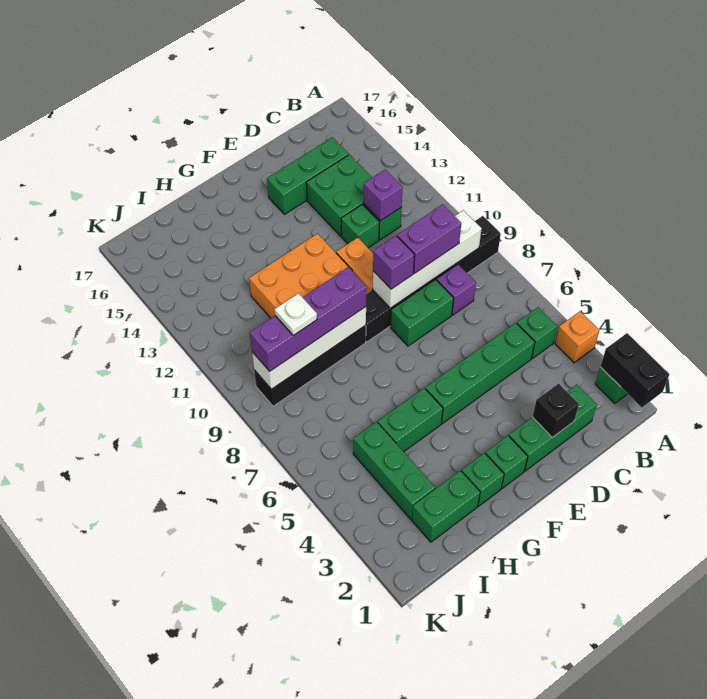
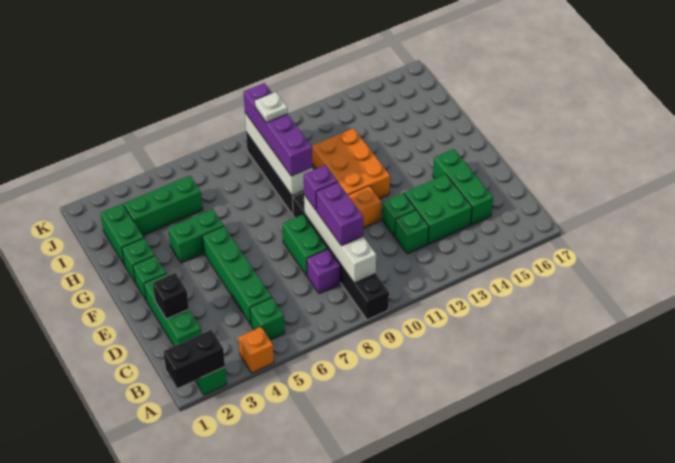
purple brick C12 level 2 -> none
green brick G5:H5 level 1 -> green brick G4:G5 level 1

